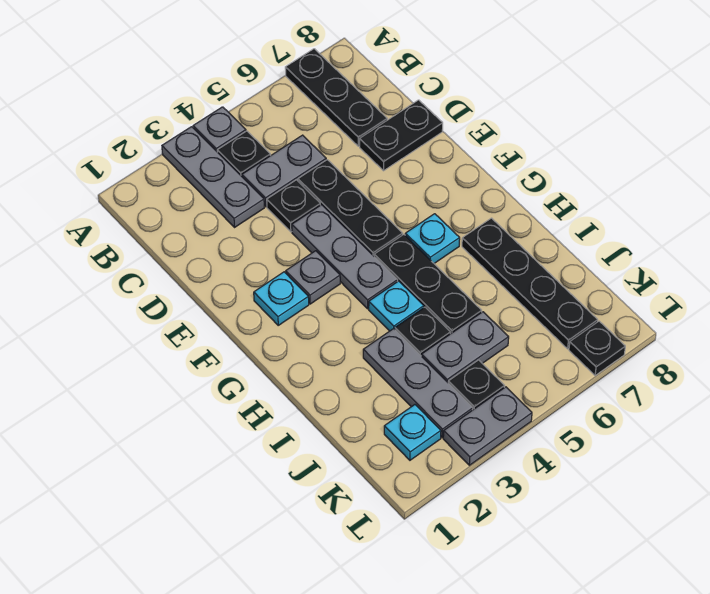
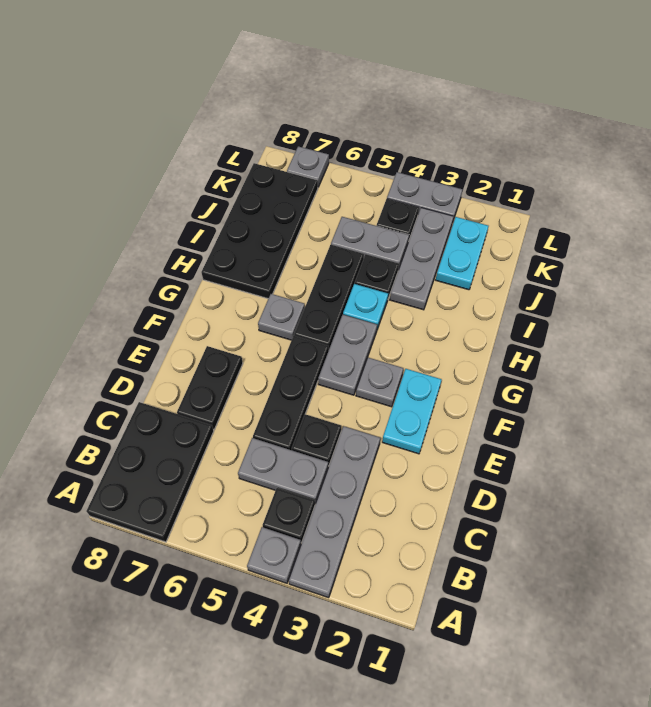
grey plate A3:C3 level 1 -> grey plate A3:D3 level 1
black plate A7:C7 level 1 -> black plate A7:C8 level 1
black plate D7:D8 level 1 -> black plate D7:E7 level 1
grey plate E4:G4 level 1 -> grey plate F4:G4 level 1
cyan plate F2 level 1 -> cyan plate E2:F2 level 1
cyan plate G6 level 1 -> grey plate G6 level 1
black plate H7:K7 level 1 -> black plate H7:K8 level 1
cyan plate K2 level 1 -> cyan plate J2:K2 level 1
black plate L7 level 1 -> grey plate L7 level 1

